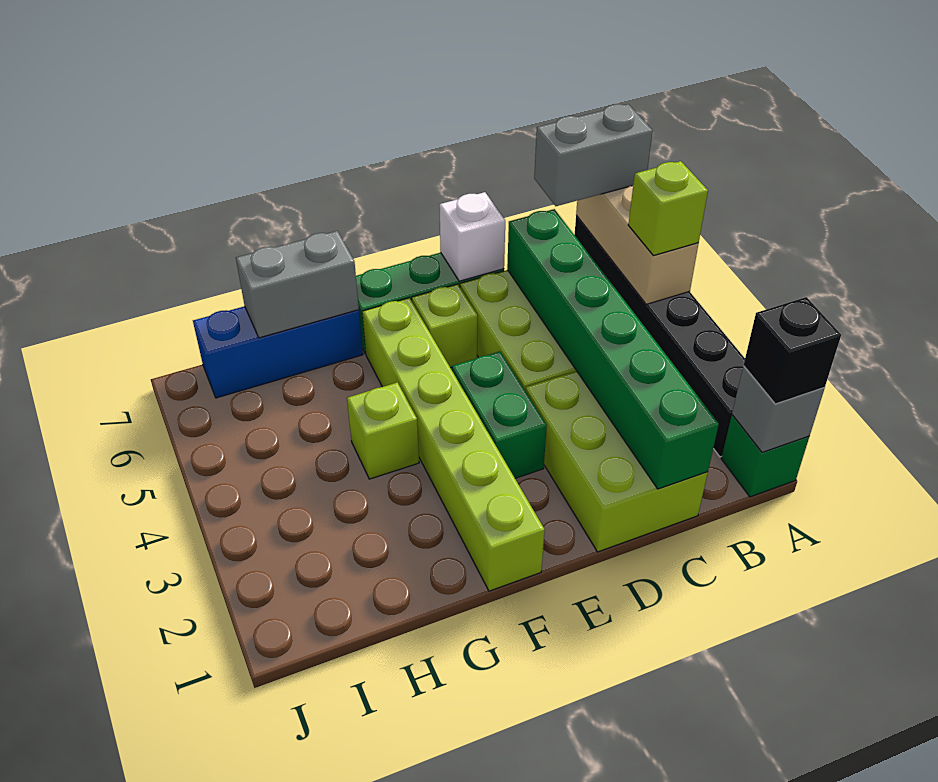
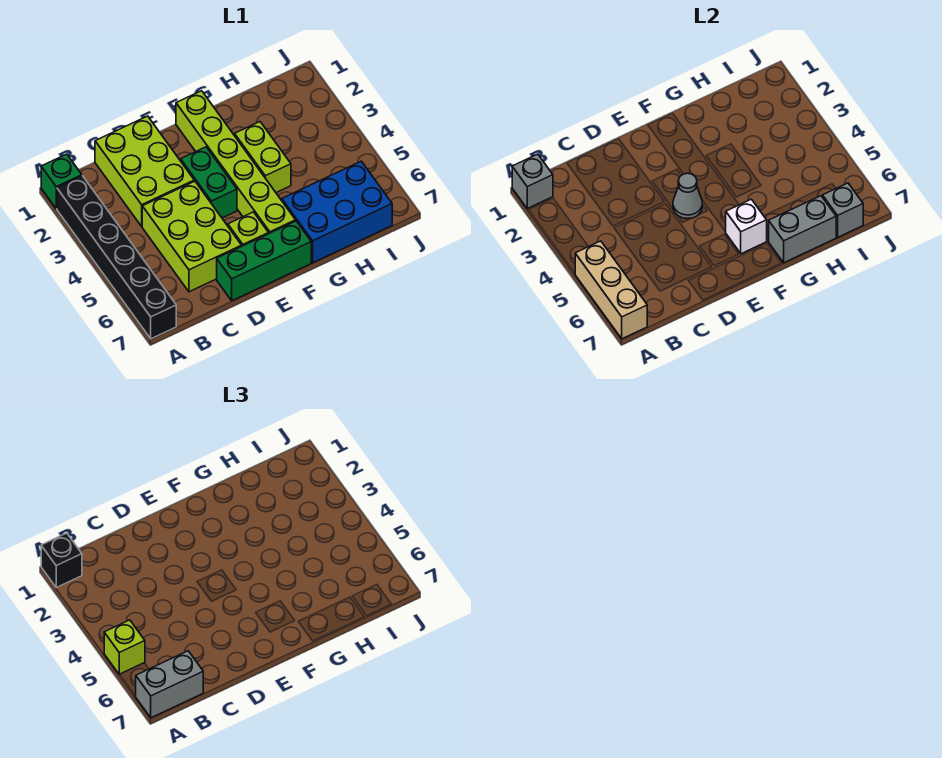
green brick C1:C6 level 2 -> none
white brick D7 level 2 -> white brick F6 level 2
none -> grey cone E4 level 2
lime brick G4 level 1 -> lime brick G3:G4 level 1
blue brick G7:I7 level 1 -> blue brick G6:I7 level 1
none -> grey brick I7 level 2

